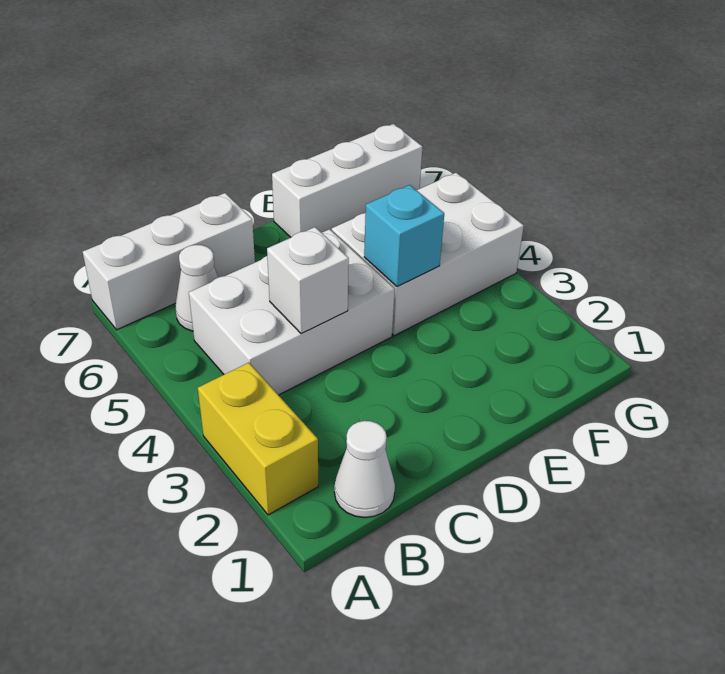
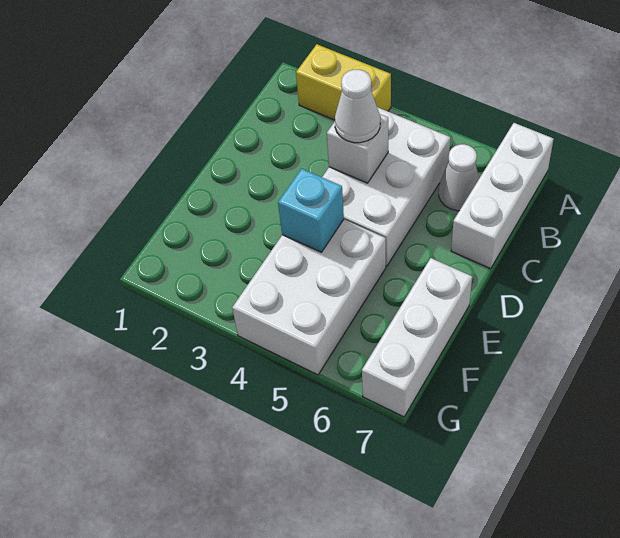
white cone B1 level 1 -> white cone C4 level 3

